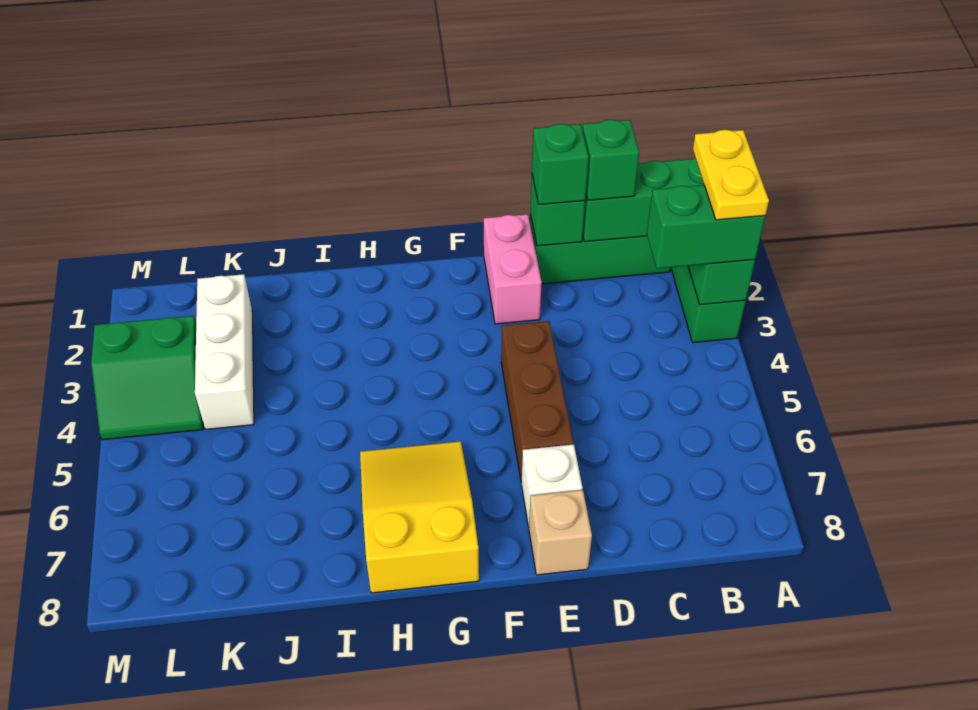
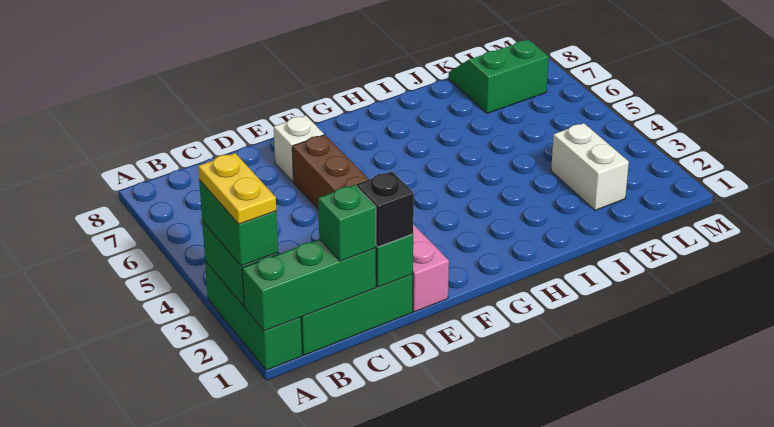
green brick A3:B3 level 3 -> green brick A2:A3 level 3
green brick D1 level 3 -> black brick D1 level 3
tan brick E8 level 1 -> none
yellow slope G6:H8 level 1 top 8 -> none
white brick K2:K4 level 1 -> white brick K2:K3 level 1
green slope L3:M4 level 1 top 3 -> green slope K7:L8 level 1 top 7

